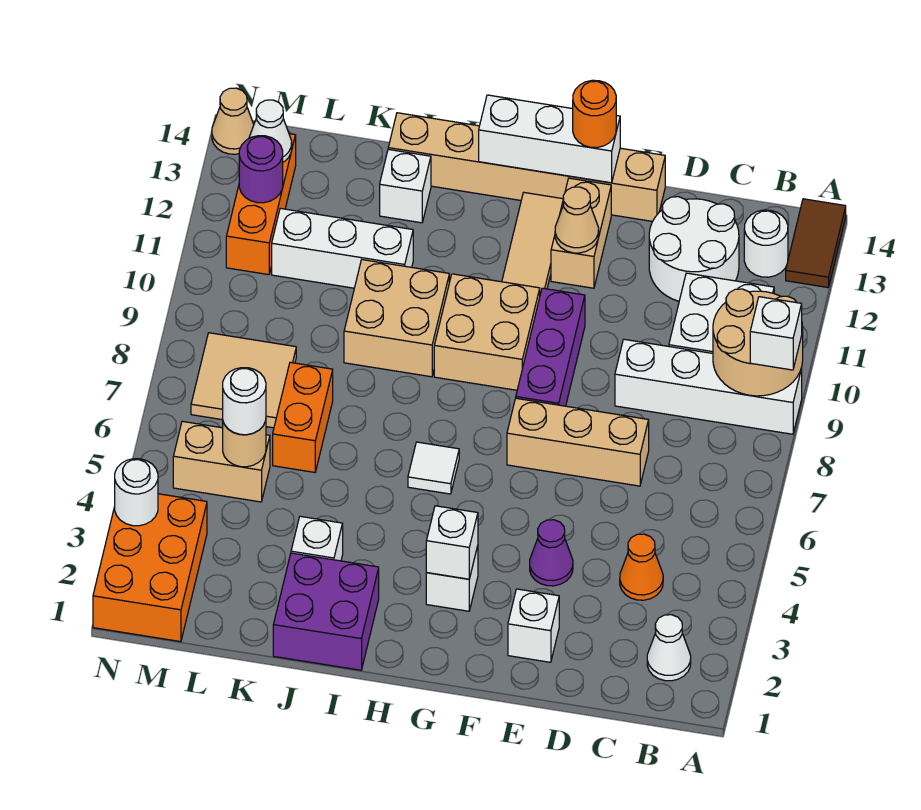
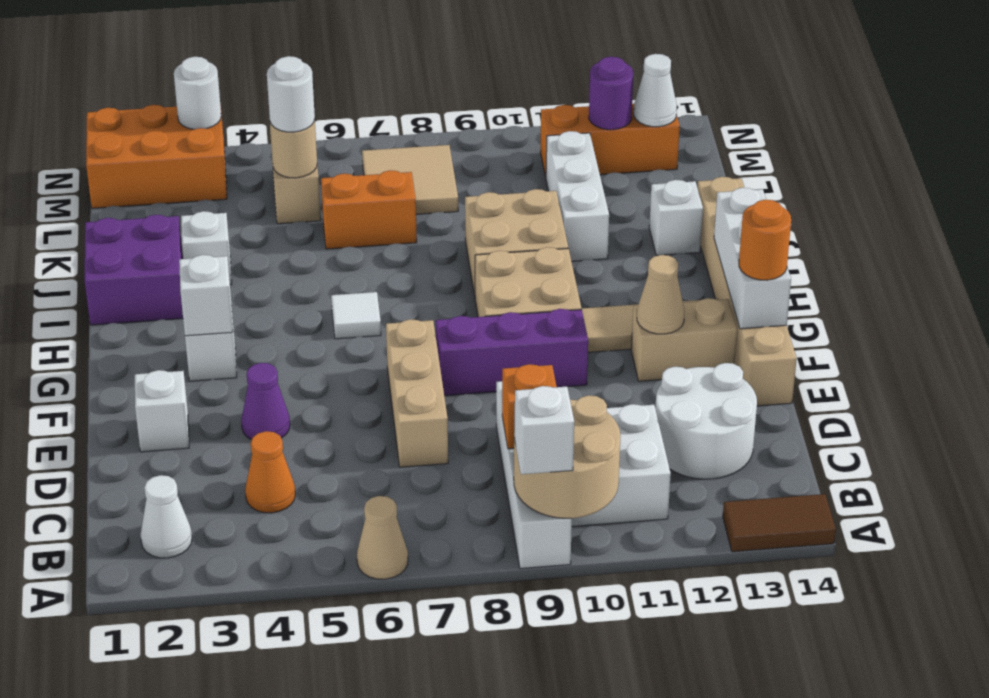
white round brick B13 level 1 -> none
none -> orange brick C9 level 2
tan cone N14 level 1 -> tan cone A6 level 1

